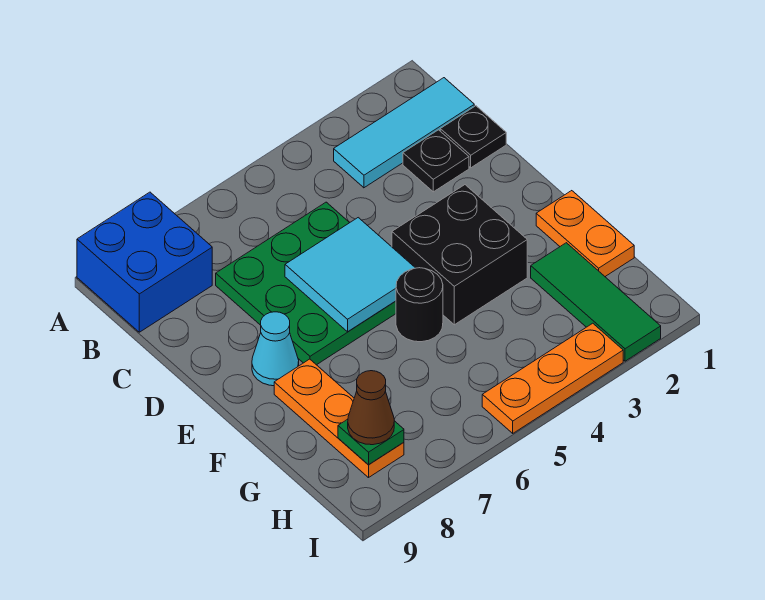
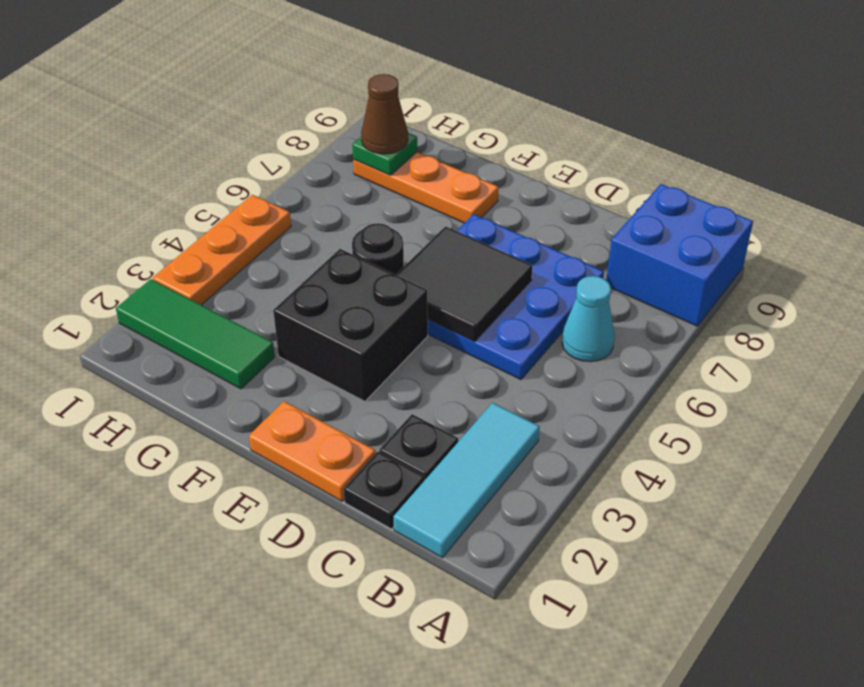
green plate C5:E7 level 1 -> blue plate C5:E7 level 1
cyan tile D5:E6 level 2 -> black tile D5:E6 level 2
cyan cone E8 level 1 -> cyan cone B6 level 1
orange plate F1:G1 level 1 -> orange plate D1:E1 level 1

